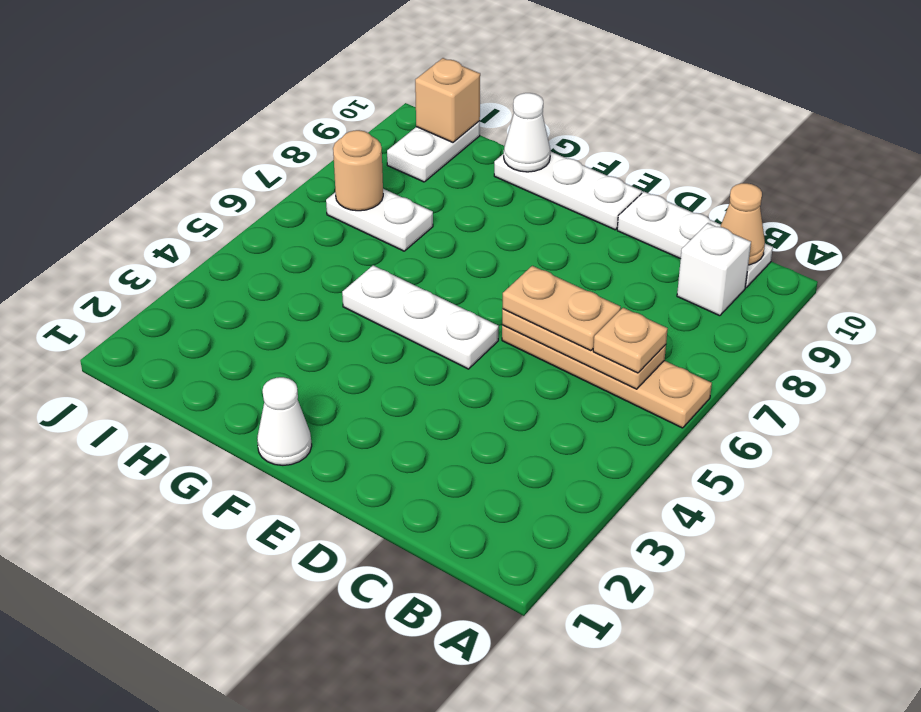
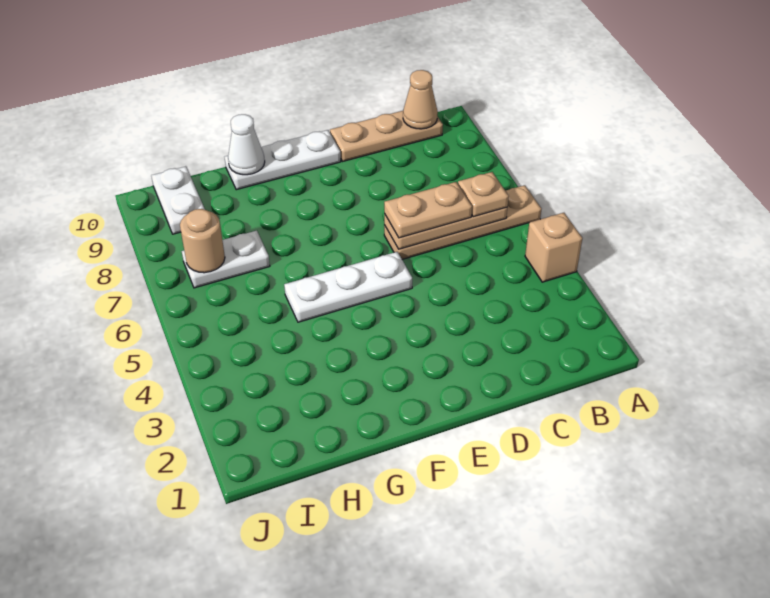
white brick B9 level 1 -> none
white plate B10:D10 level 1 -> tan plate B10:D10 level 1
white cone F1 level 1 -> none
tan brick I10 level 2 -> tan brick A4 level 1

